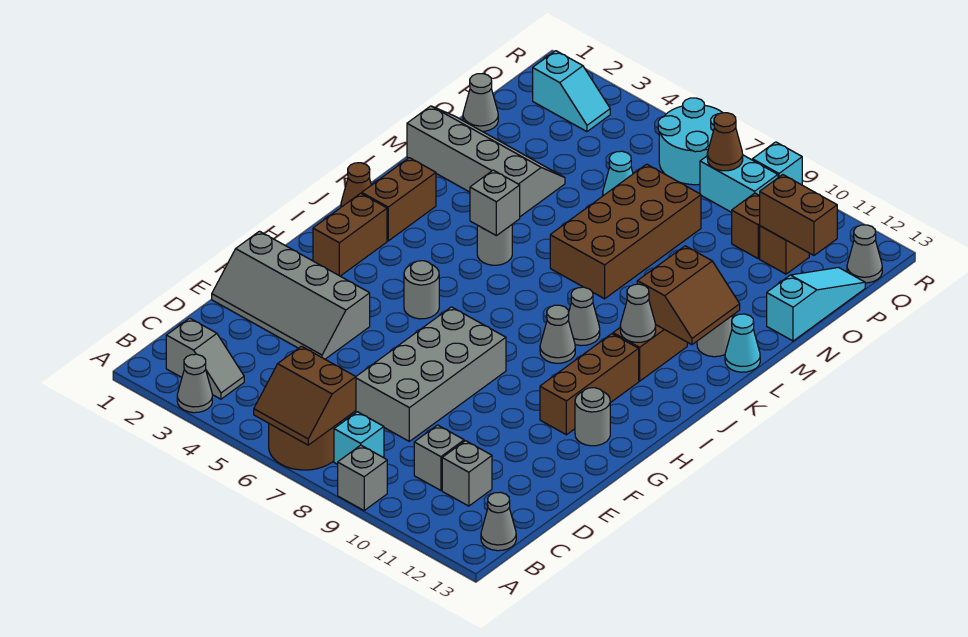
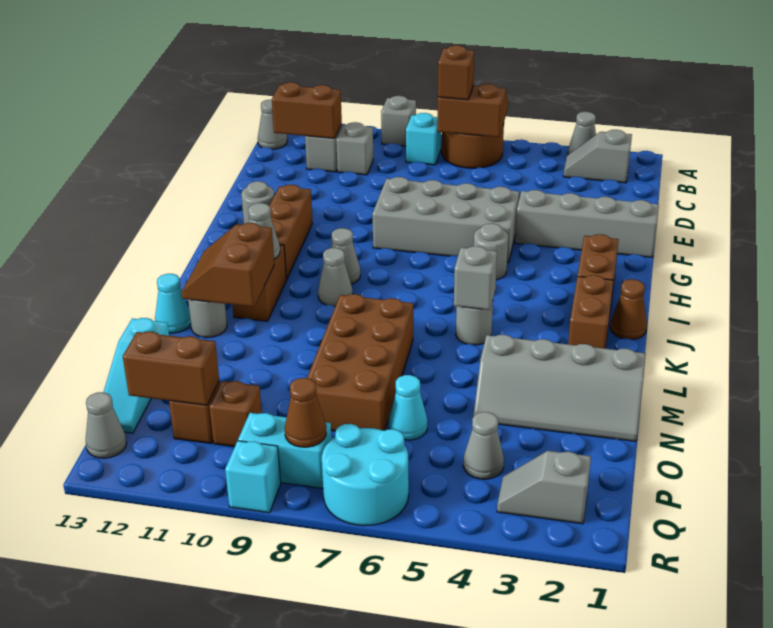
none -> brown brick B7 level 3
none -> brown brick C11:C12 level 2
grey brick D7:G8 level 1 -> grey brick F5:G8 level 1
grey cone O1 level 1 -> grey cone P4 level 1
cyan slope Q2:Q3 level 1 top 2 -> grey slope Q2:Q3 level 1 top 2

